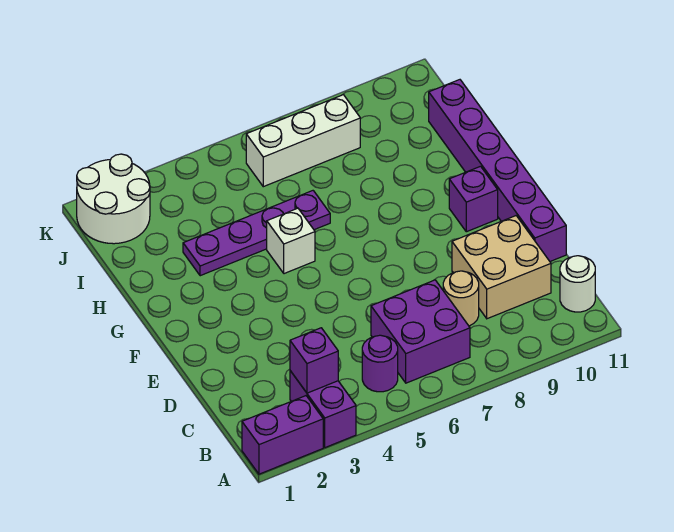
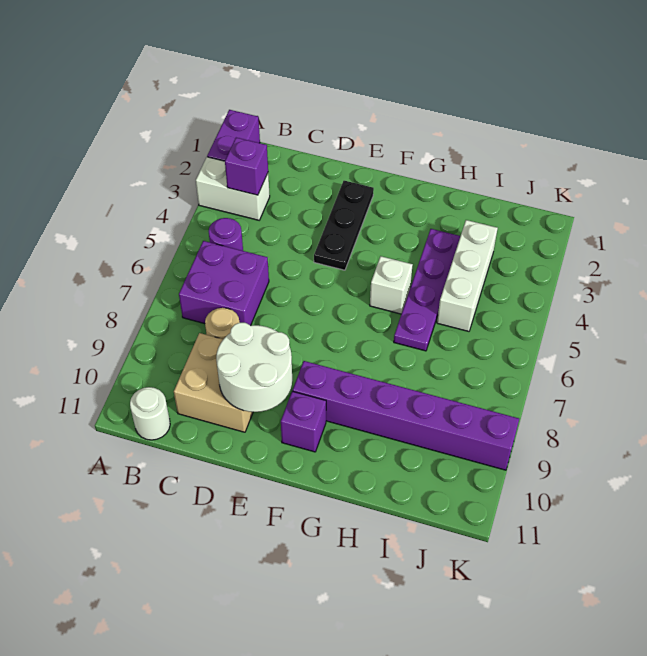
purple brick A3:B3 level 1 -> white brick A3:B3 level 1
purple brick D11:I11 level 1 -> purple brick F9:K9 level 1
none -> black plate E2:E4 level 1
white round brick J1:K2 level 1 -> white round brick D9:E10 level 2
white brick J6:J8 level 1 -> white brick I3:I5 level 1

